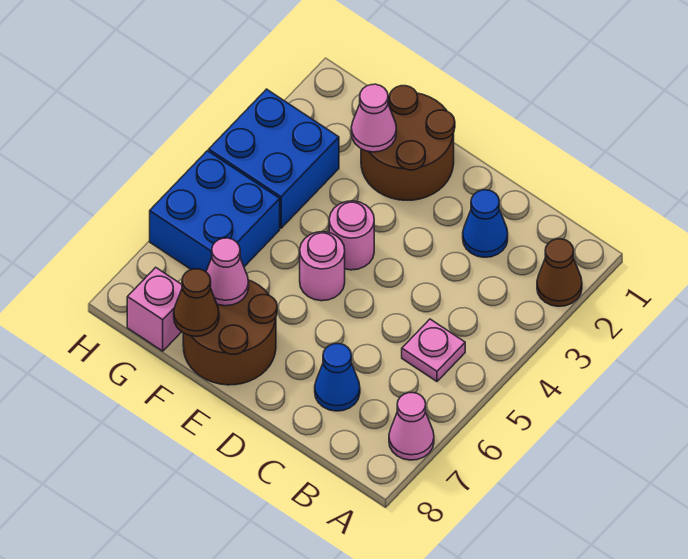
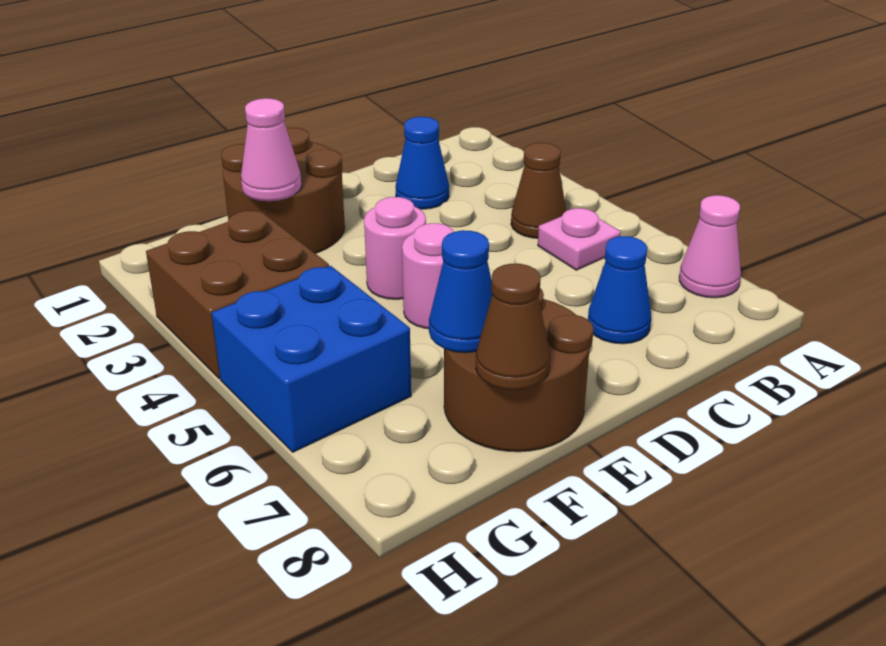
brown cone A2 level 1 -> brown cone B4 level 1
pink cone F7 level 2 -> blue cone F7 level 2
blue brick G3:H4 level 1 -> brown brick G3:H4 level 1
pink brick G8 level 1 -> none

